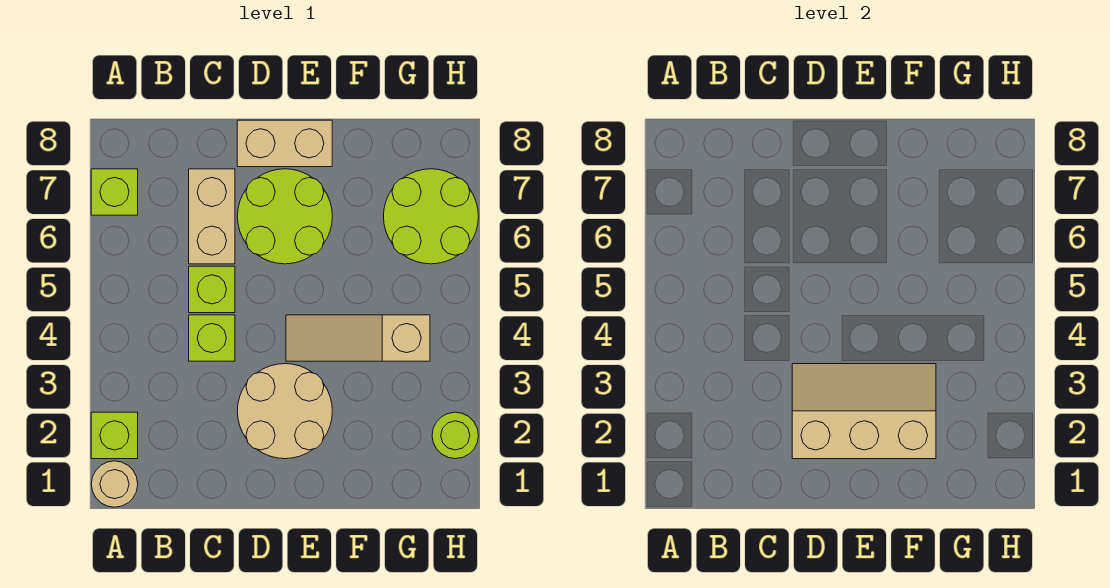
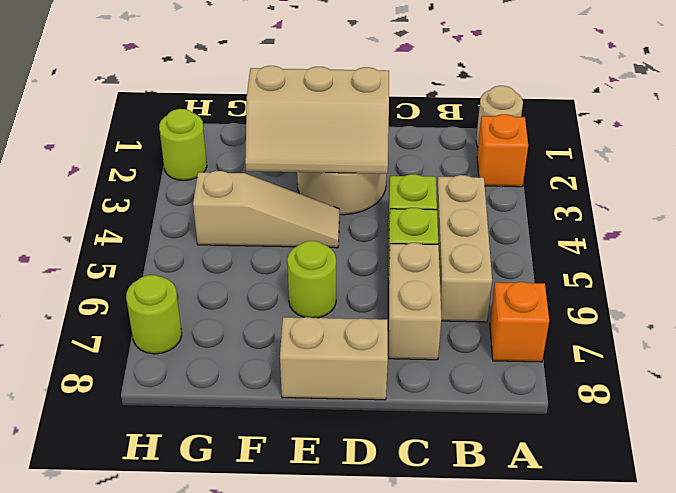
lime brick A2 level 1 -> orange brick A2 level 1
lime brick A7 level 1 -> orange brick A7 level 1
none -> tan brick B4:B6 level 1
lime round brick D6:E7 level 1 -> lime round brick E6 level 1
lime round brick G6:H7 level 1 -> lime round brick H7 level 1

